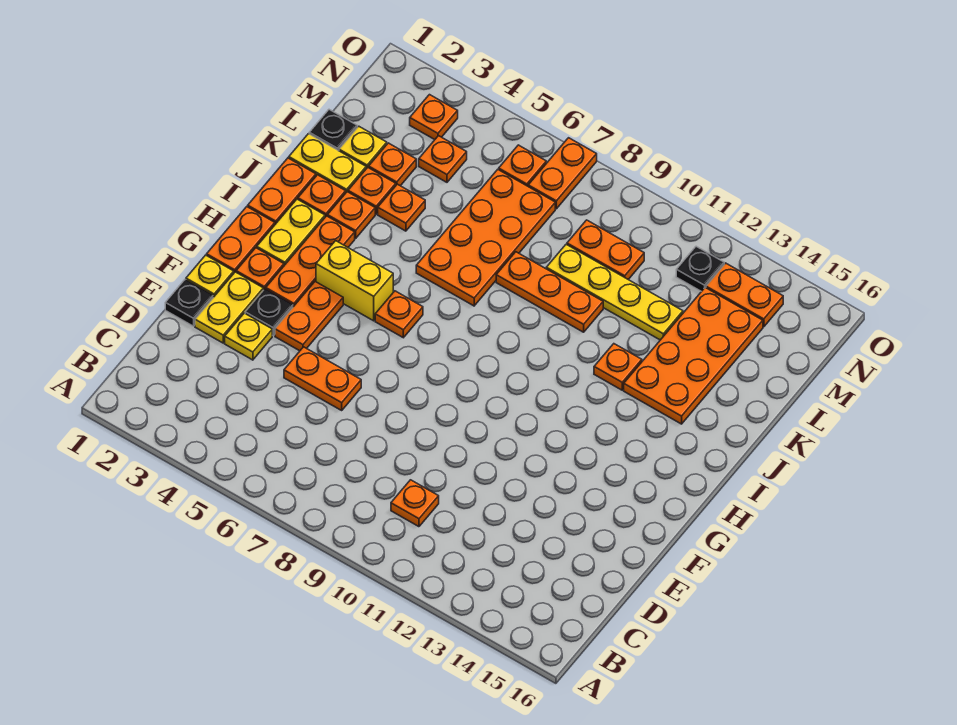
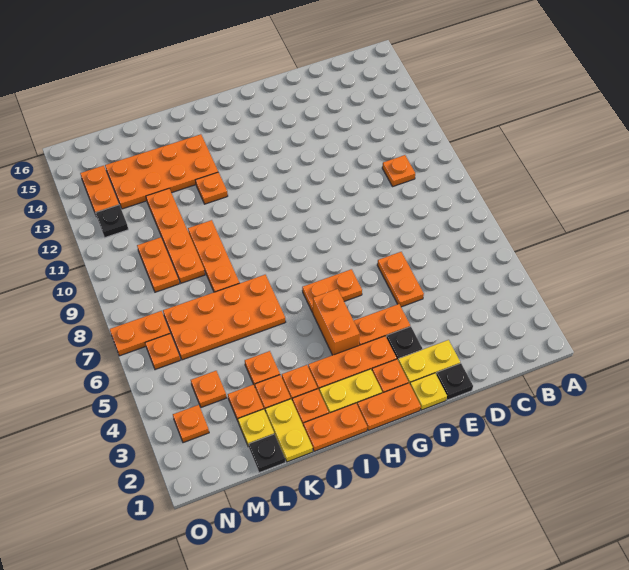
yellow plate E3 level 1 -> none
yellow brick H4:H5 level 1 -> orange brick H4:H5 level 1
orange plate H6 level 1 -> orange plate G6:H6 level 1
yellow plate L9:L12 level 1 -> orange plate L9:L12 level 1

